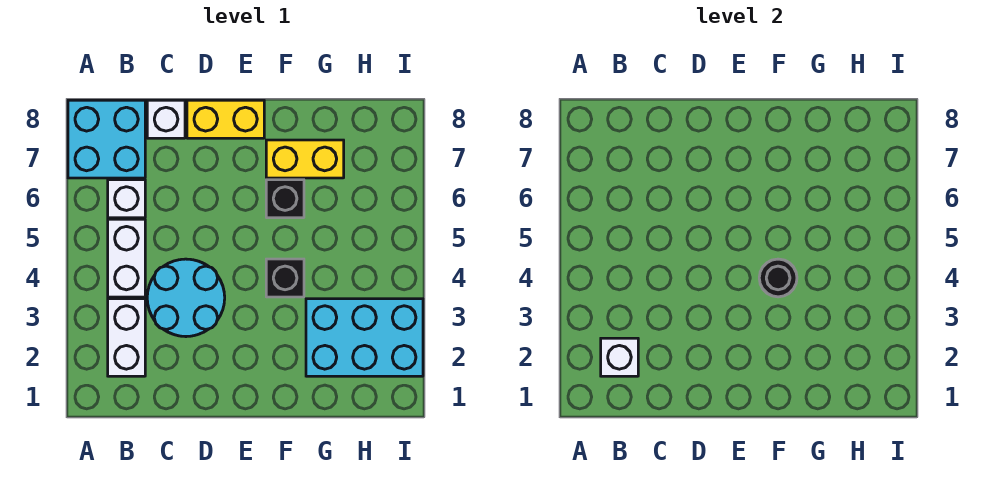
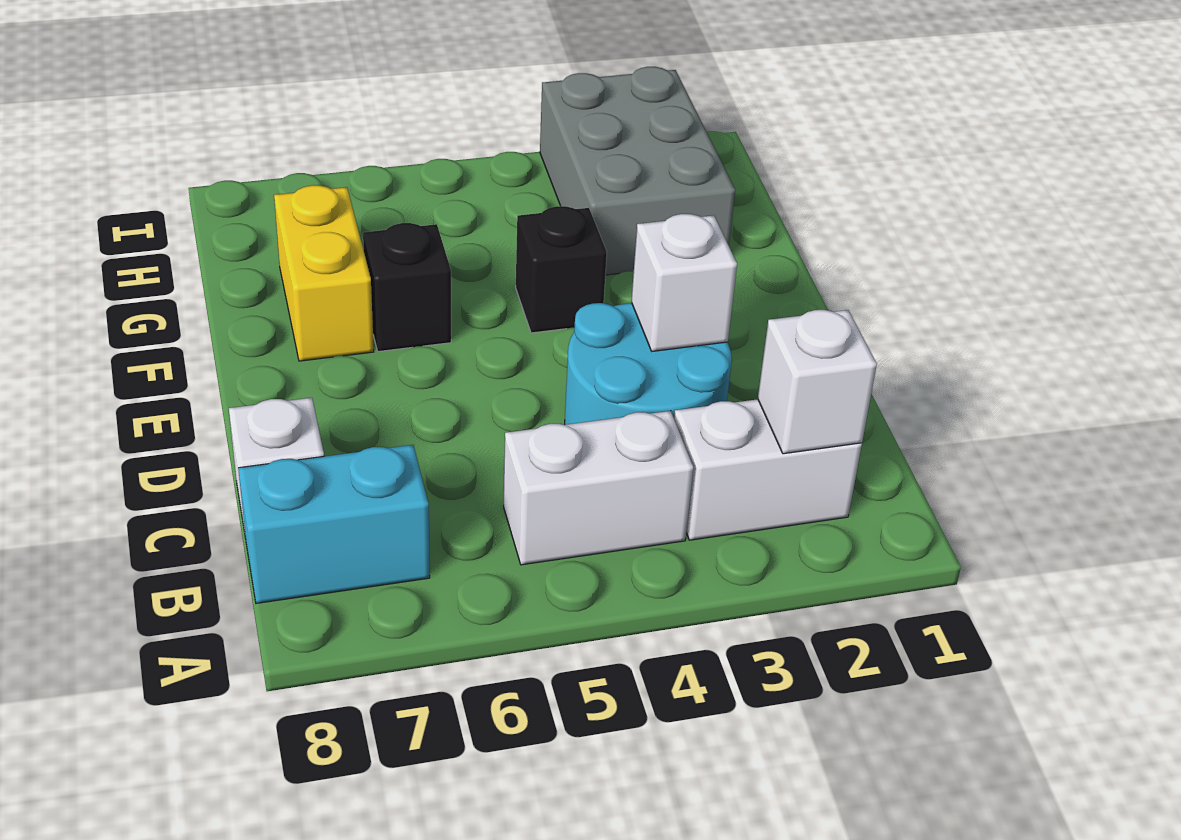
cyan brick A7:B8 level 1 -> cyan brick B7:B8 level 1
white brick B6 level 1 -> white brick D3 level 2
yellow brick D8:E8 level 1 -> none
black round brick F4 level 2 -> none
cyan brick G2:I3 level 1 -> grey brick G2:I3 level 1

